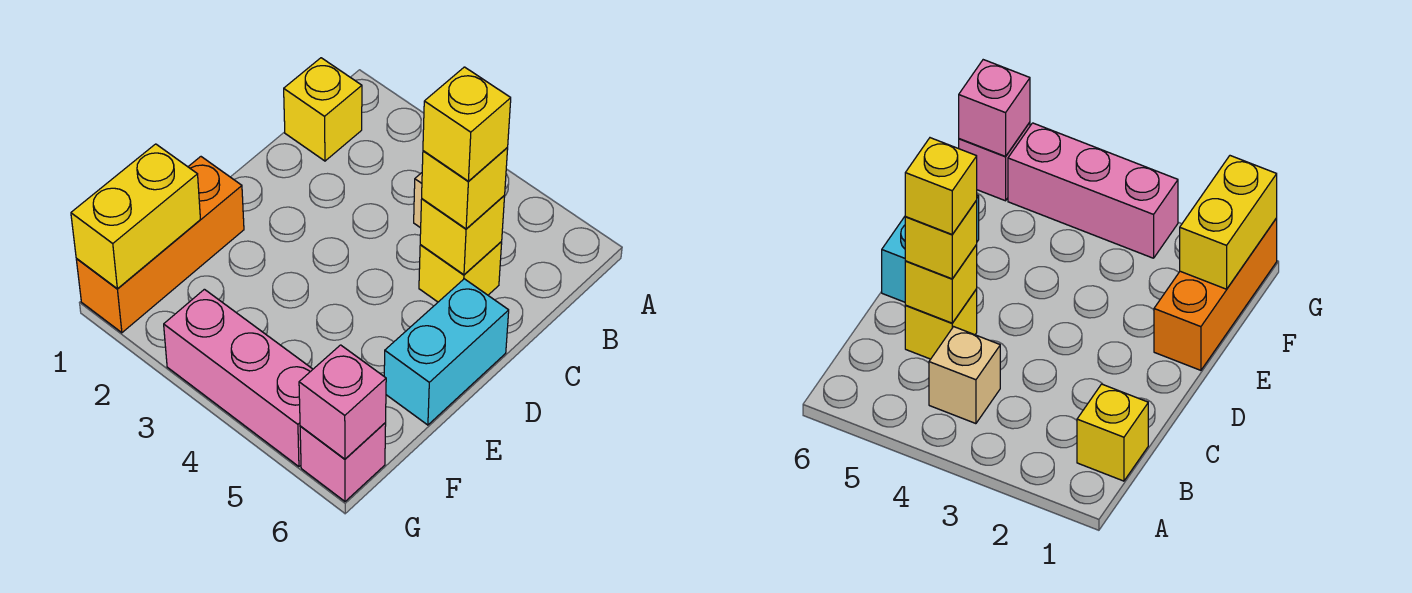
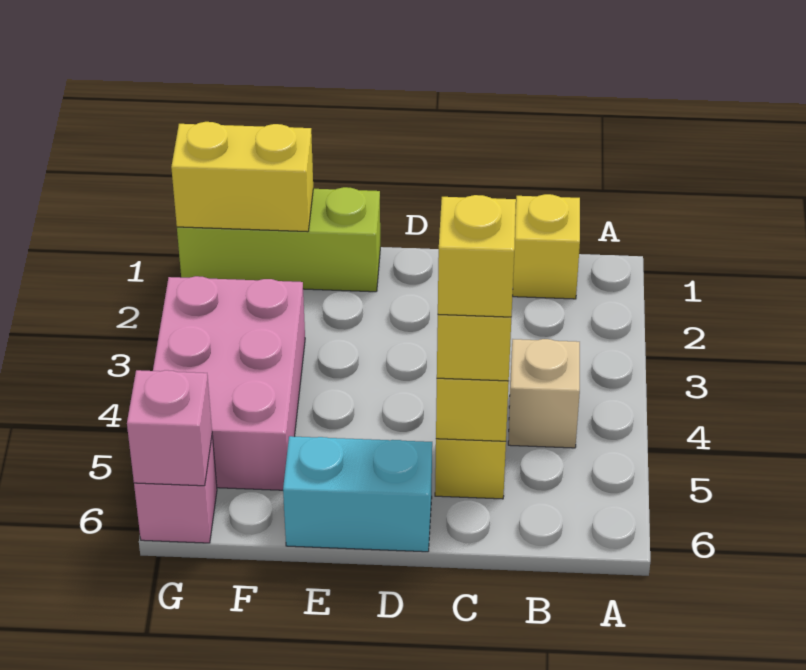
orange brick E1:G1 level 1 -> lime brick E1:G1 level 1
pink brick G3:G5 level 1 -> pink brick F3:G5 level 1

